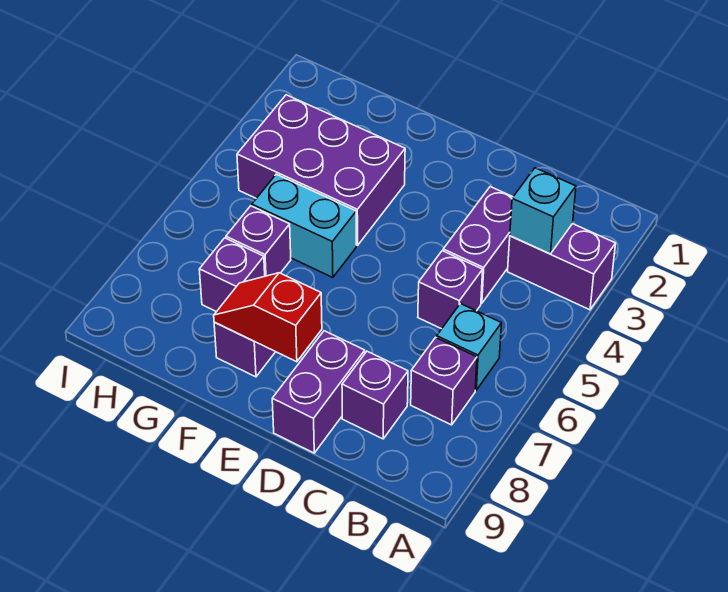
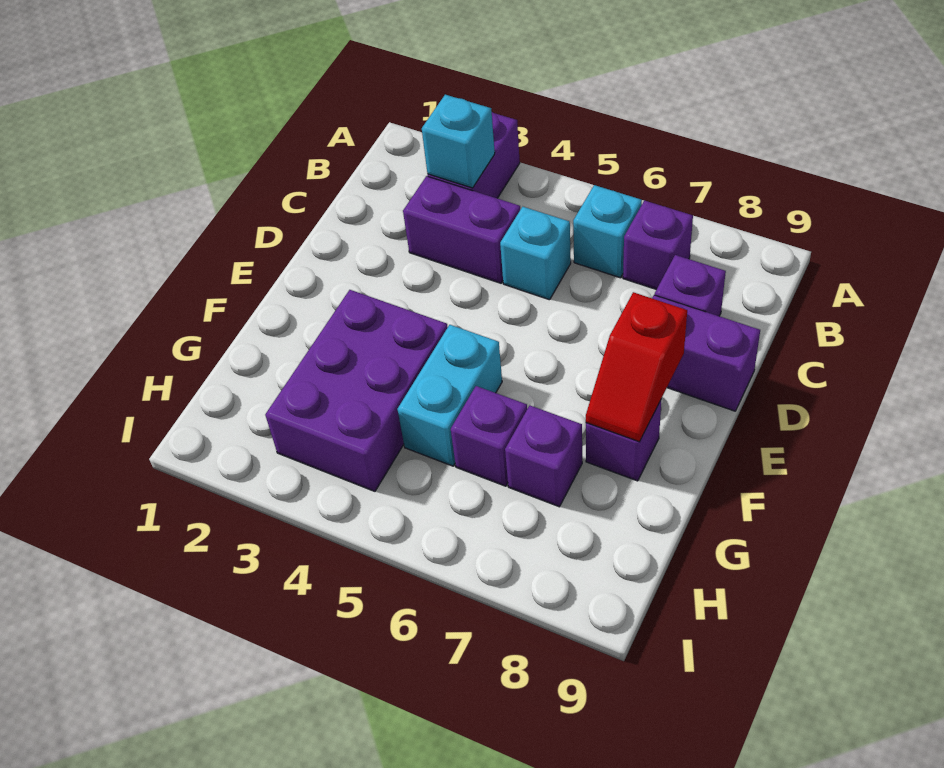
purple brick C5 level 1 -> cyan brick C5 level 1

